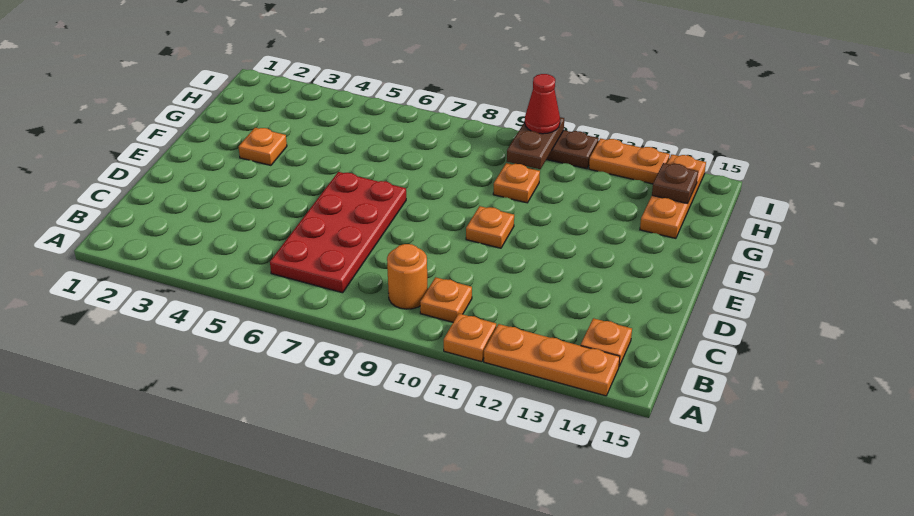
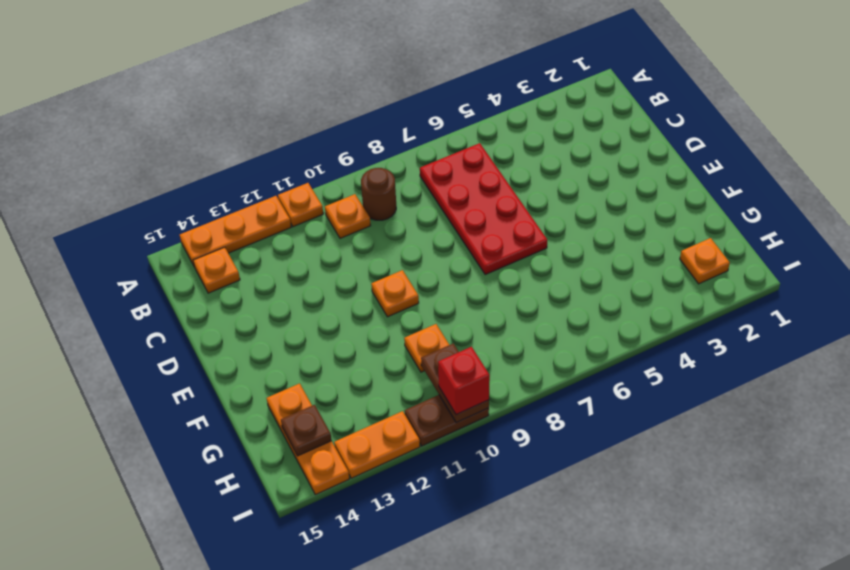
orange round brick B9 level 1 -> brown round brick B9 level 1
orange plate F3 level 1 -> orange plate H2 level 1
red cone I10 level 3 -> red brick I10 level 3

